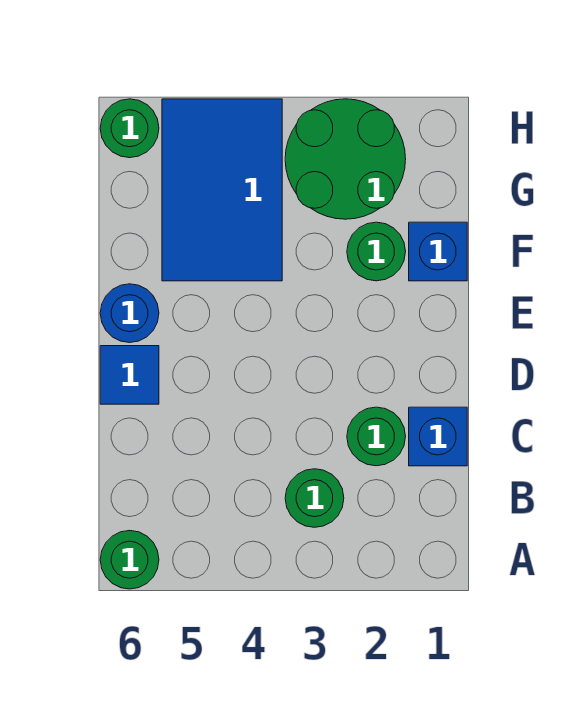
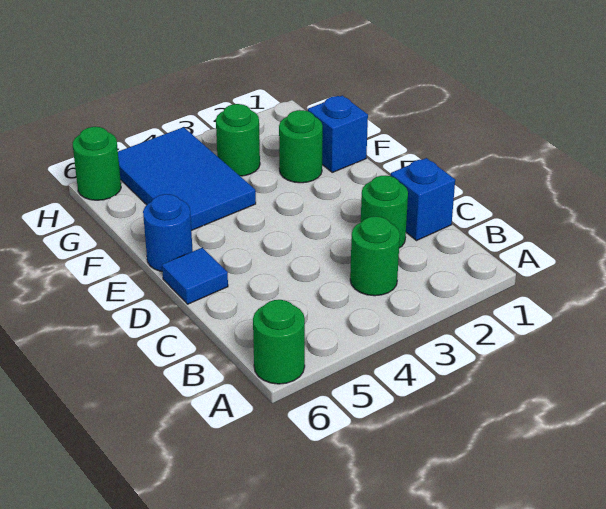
green round brick G2:H3 level 1 -> green round brick G3 level 1

